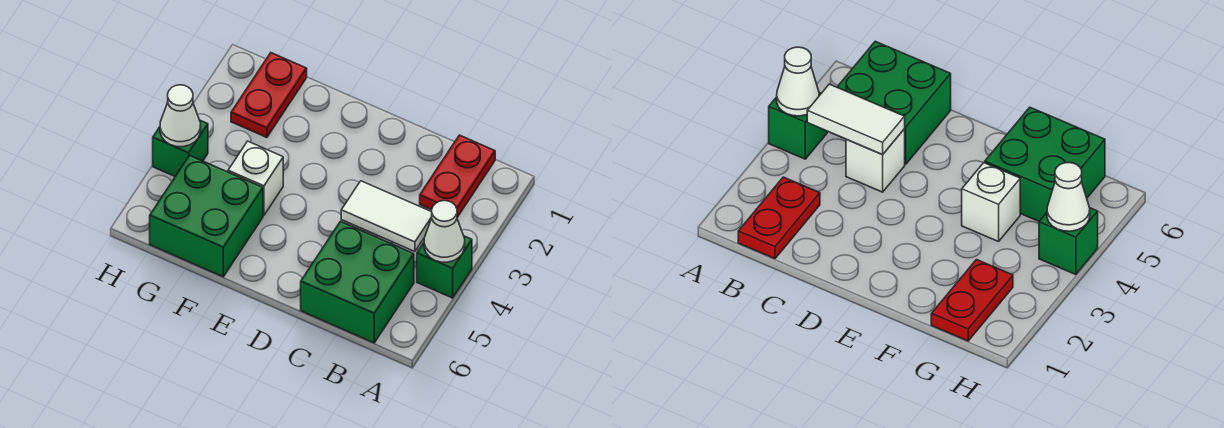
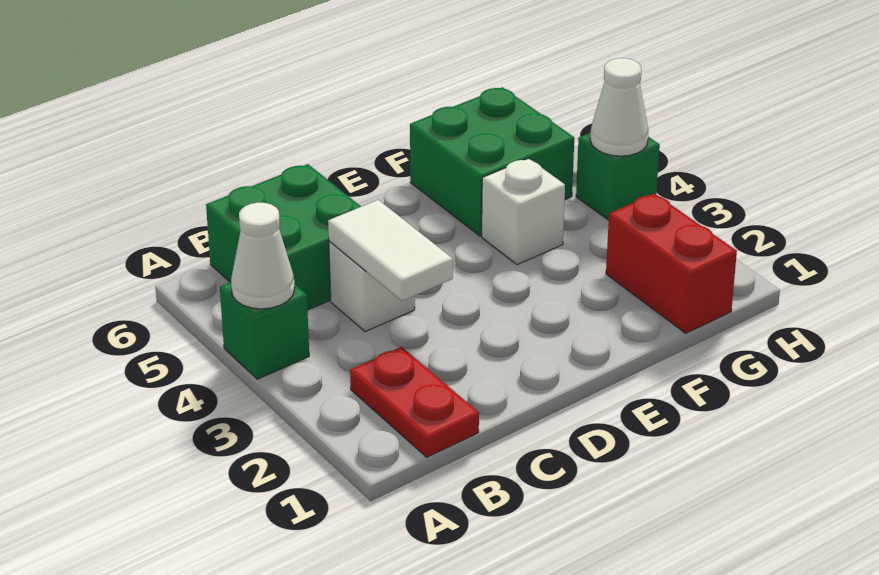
white tile B4:C4 level 2 -> white tile C3:C4 level 2
red plate G1:G2 level 1 -> red brick G1:G2 level 1

